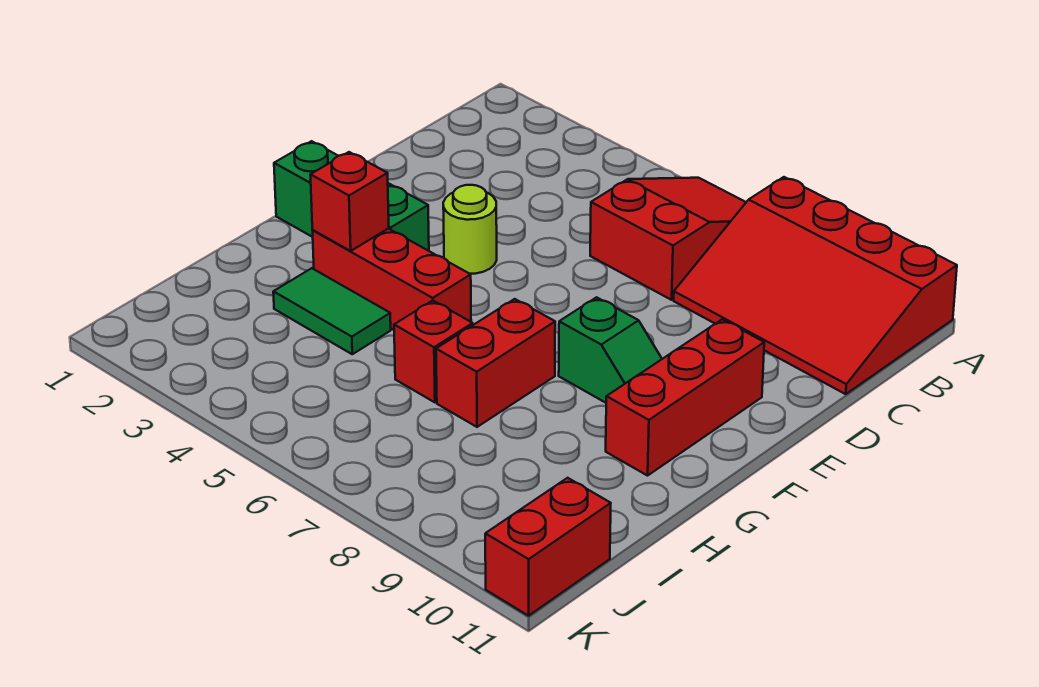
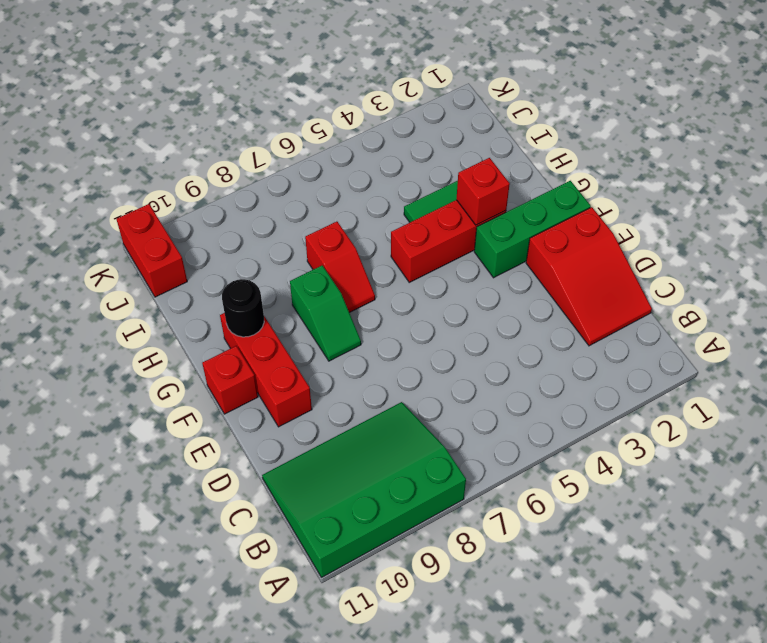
red slope A6:C7 level 1 top C -> red slope C1:E2 level 1 top E
red slope A8:C11 level 1 top A -> green slope A8:C11 level 1 top A
lime round brick E4 level 1 -> none
green slope F8:F9 level 1 top 8 -> green slope F8:G8 level 1 top G
red brick G7:H7 level 1 -> red slope G7:H7 level 1 top H
none -> black round brick G10 level 2
red brick H6 level 1 -> red brick F11 level 1

